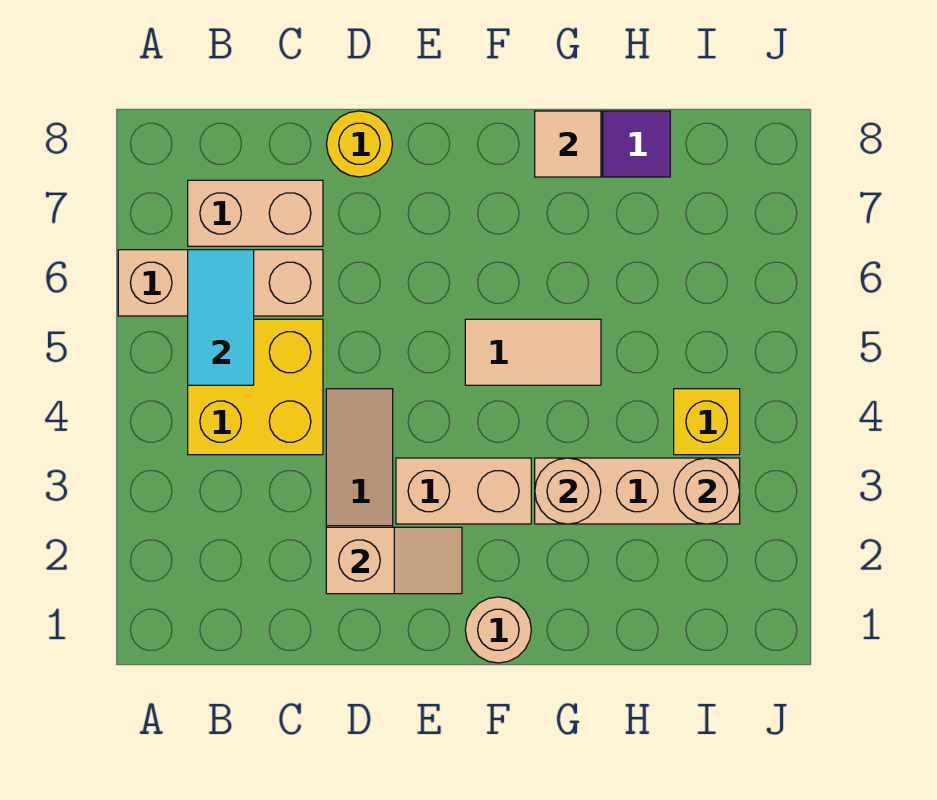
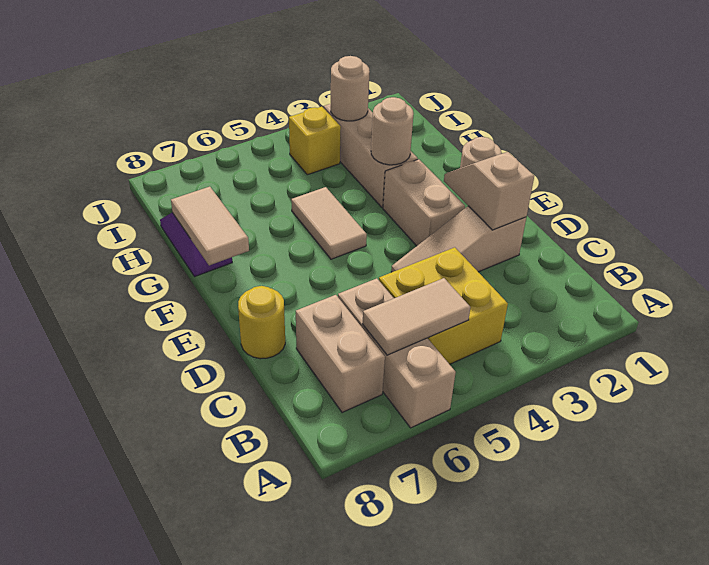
cyan tile B5:B6 level 2 -> tan tile B5:B6 level 2
tan tile G8 level 2 -> tan tile F8:G8 level 2

